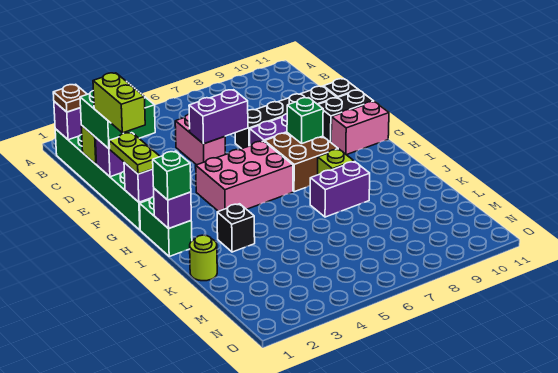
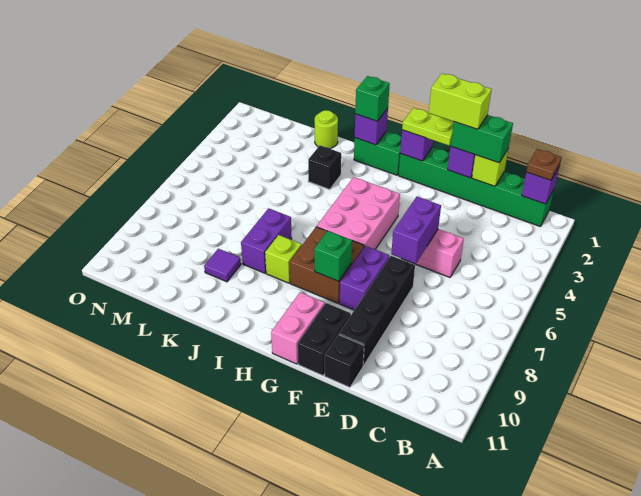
green brick D1:E2 level 3 -> green brick D1:E1 level 3
none -> purple tile K9 level 1

